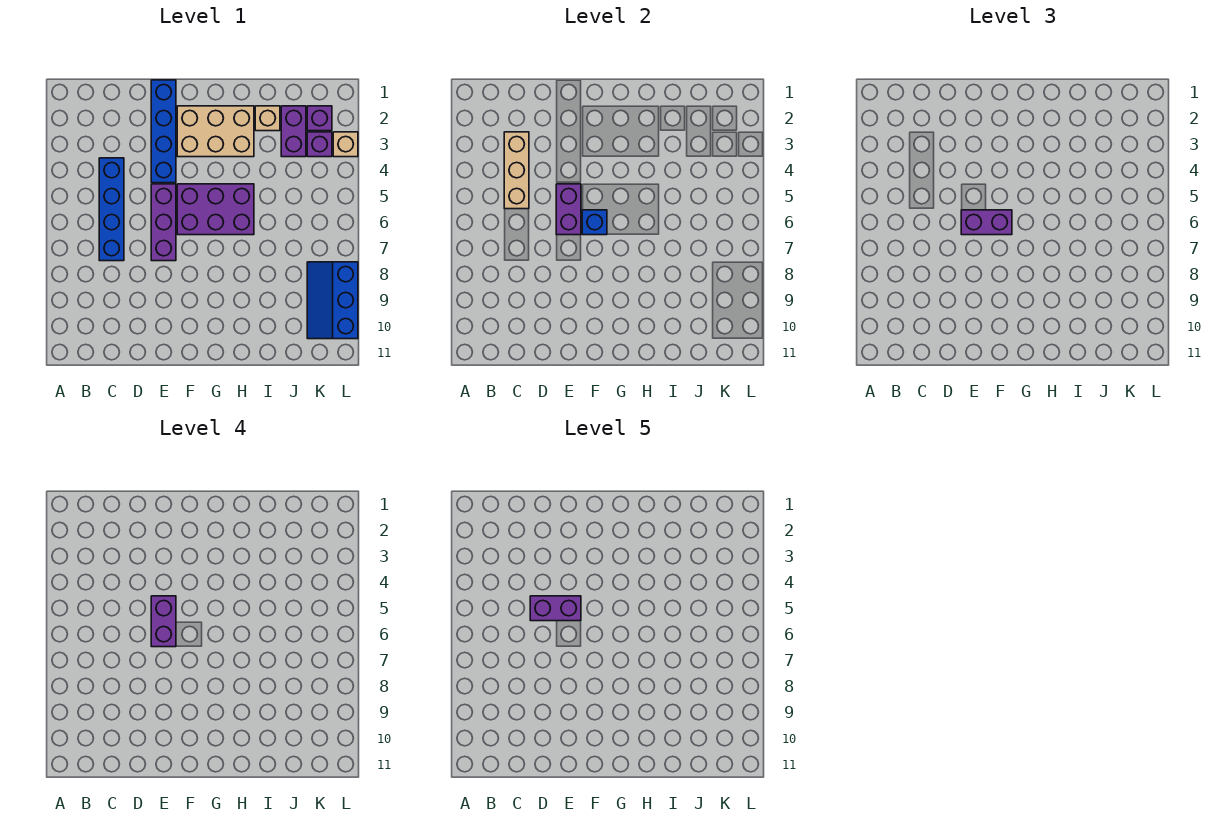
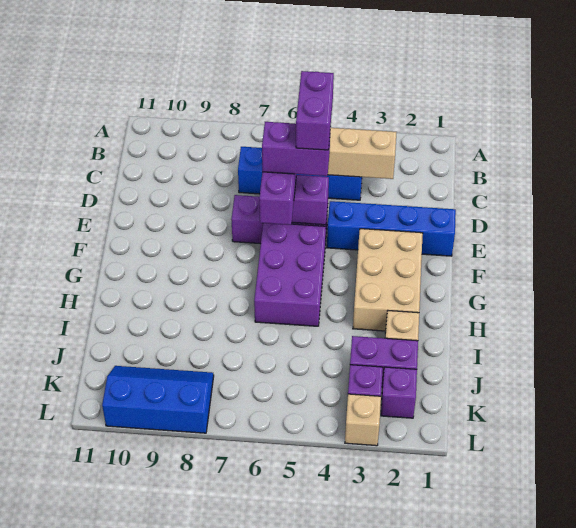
blue brick F6 level 2 -> none

